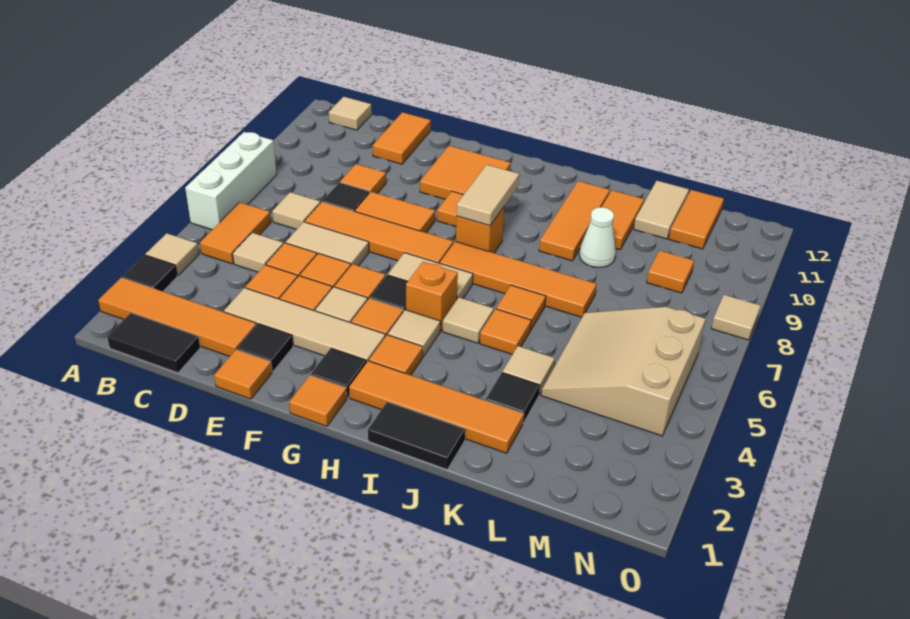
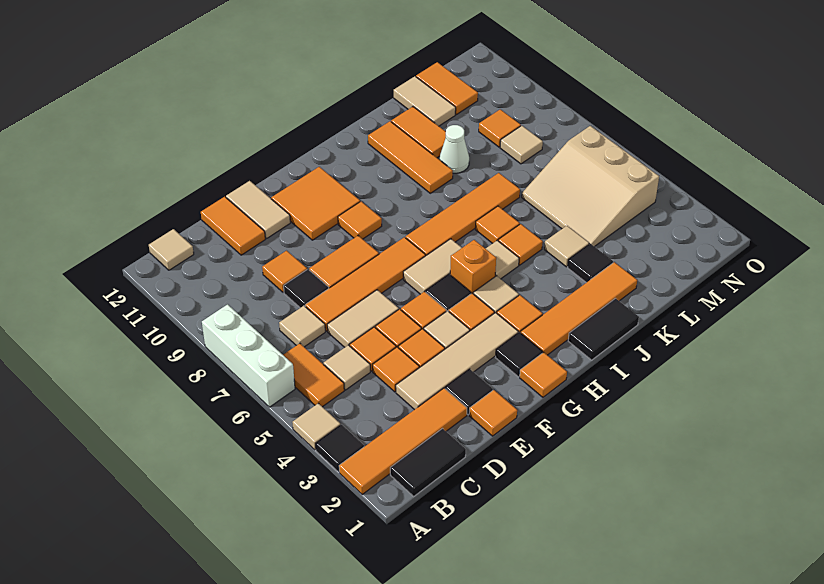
orange brick H8 level 1 -> none
tan tile H8:H9 level 2 -> tan tile E11:E12 level 1
tan tile O8 level 1 -> tan tile M8 level 1

